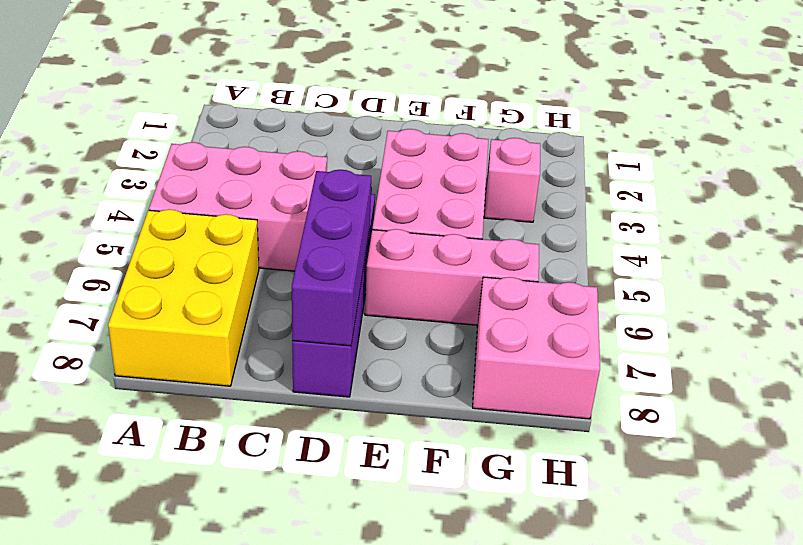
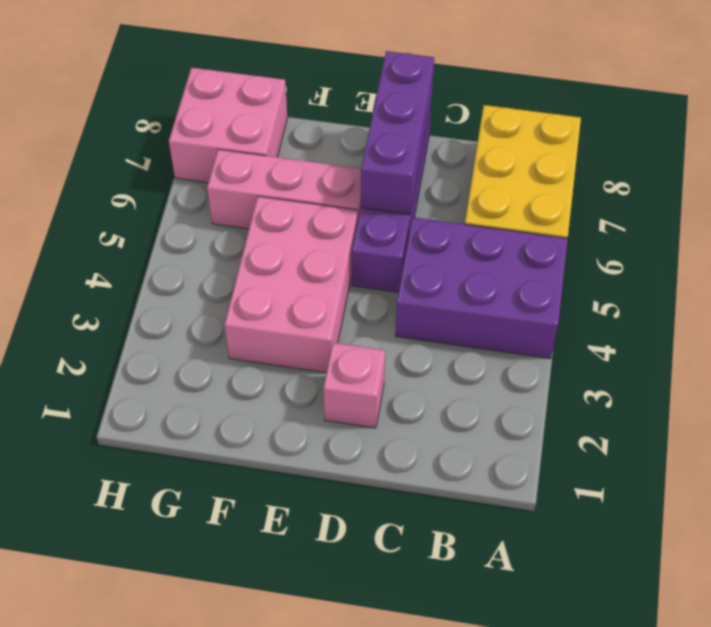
pink brick A4:C5 level 1 -> purple brick A4:C5 level 1
pink brick G3 level 1 -> pink brick D2 level 1

